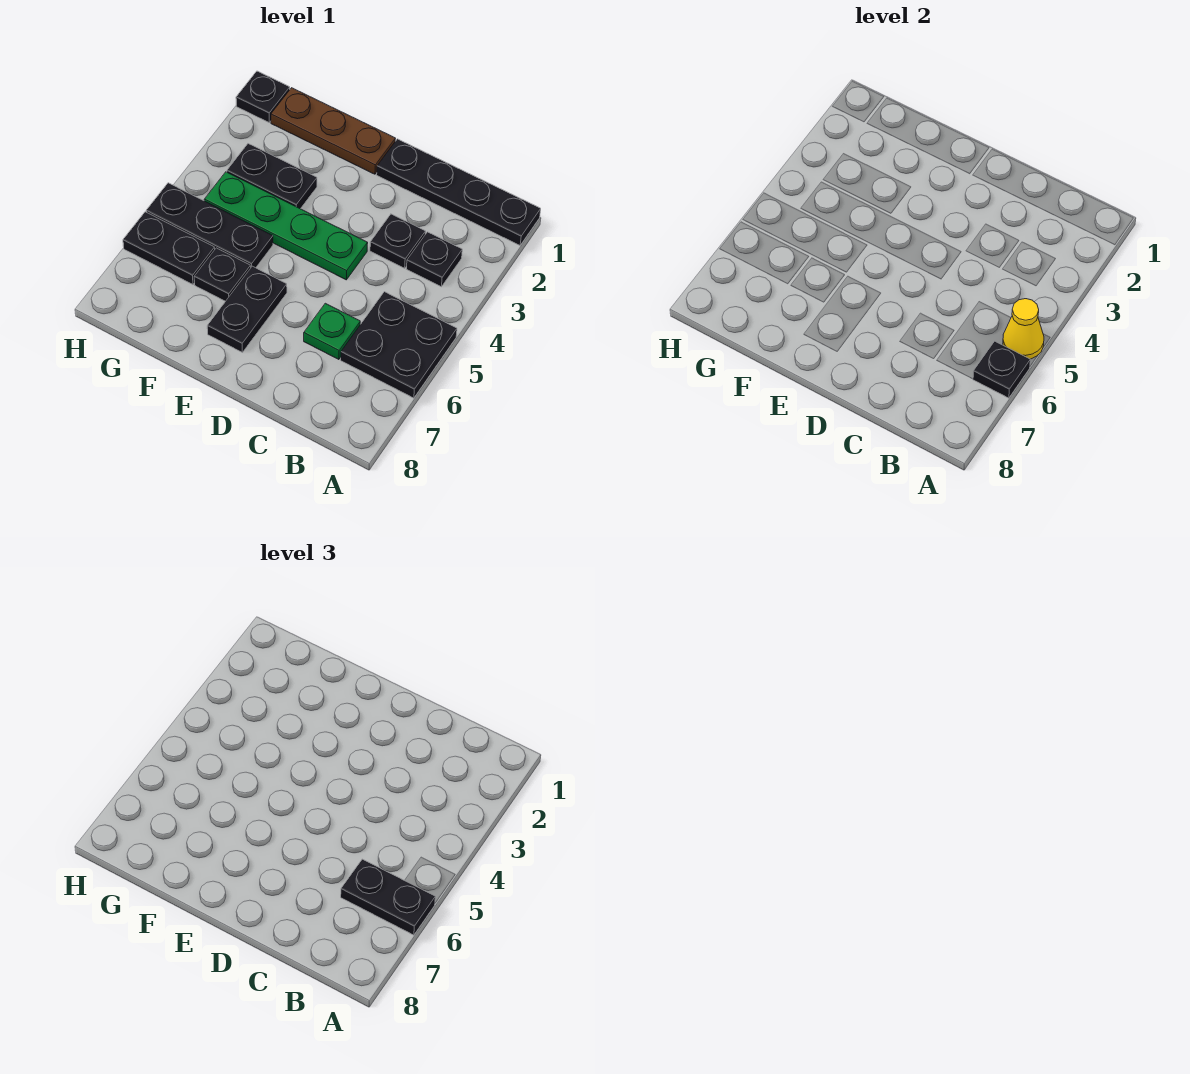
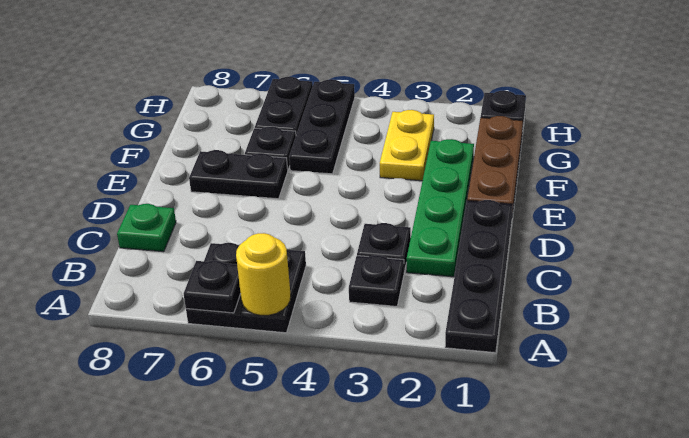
yellow cone A5 level 2 -> yellow round brick A5 level 2
black plate A6:B6 level 3 -> none
green plate C6 level 1 -> green plate C8 level 1
green plate D4:G4 level 1 -> green plate C2:F2 level 1
black plate F3:G3 level 1 -> yellow plate F3:G3 level 1

